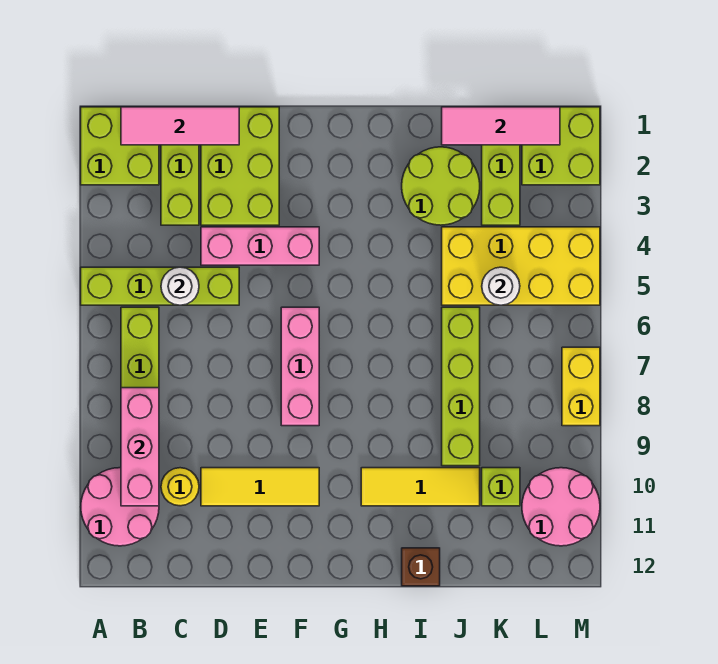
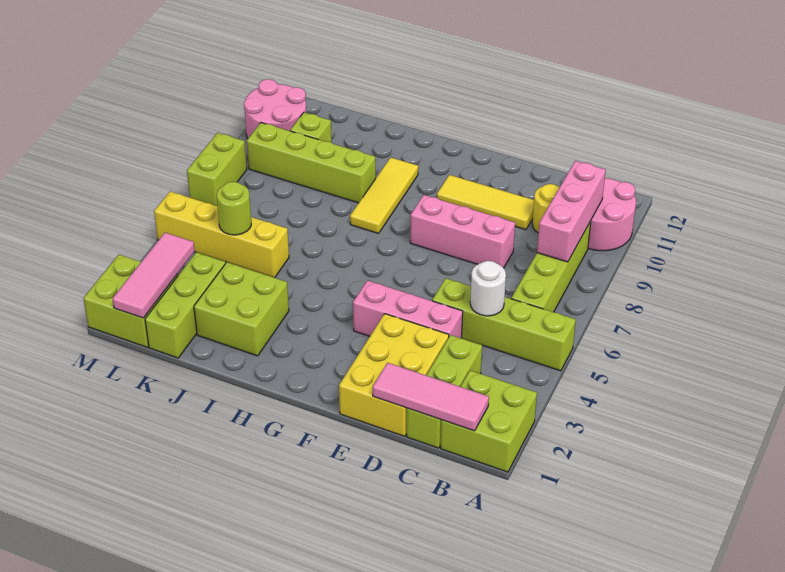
lime brick D1:E3 level 1 -> yellow brick D1:E3 level 1
pink brick F6:F8 level 1 -> pink brick D8:F8 level 1
yellow tile H10:J10 level 1 -> yellow tile H8:H10 level 1
lime round brick I2:J3 level 1 -> lime brick I2:J3 level 1
brown brick I12 level 1 -> none
pink tile J1:L1 level 2 -> pink tile L1:L3 level 2
yellow brick J4:M5 level 1 -> yellow brick J5:M5 level 1
lime brick J6:J9 level 1 -> lime brick I9:L9 level 1
white round brick K5 level 2 -> lime round brick K5 level 2
yellow brick M7:M8 level 1 -> lime brick M7:M8 level 1

